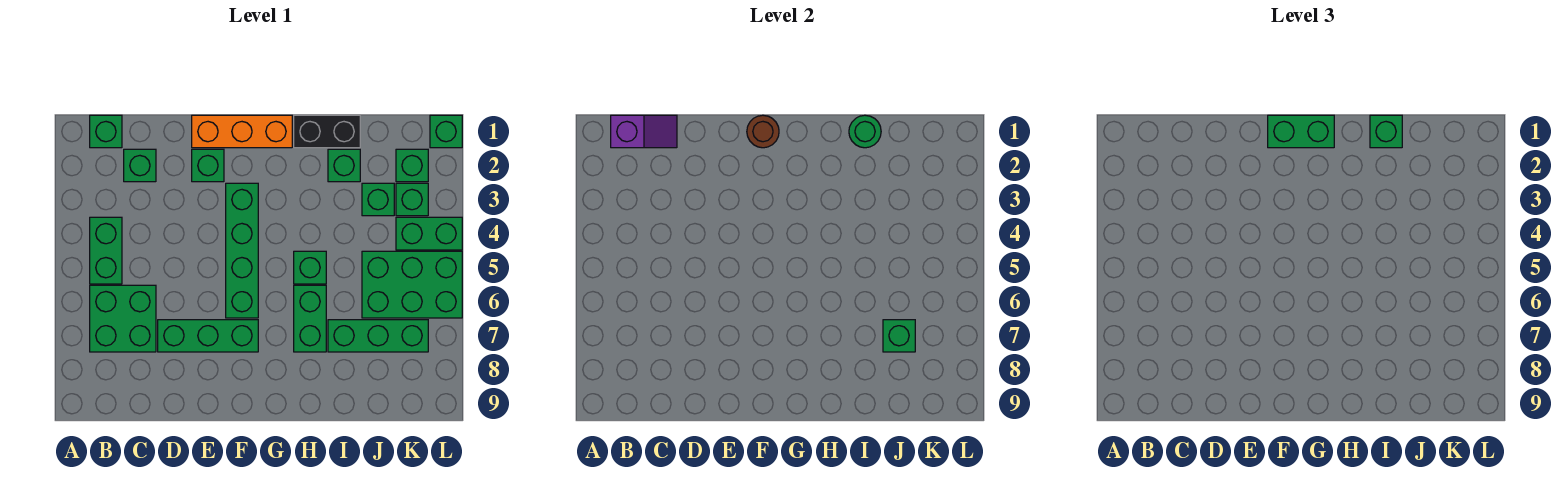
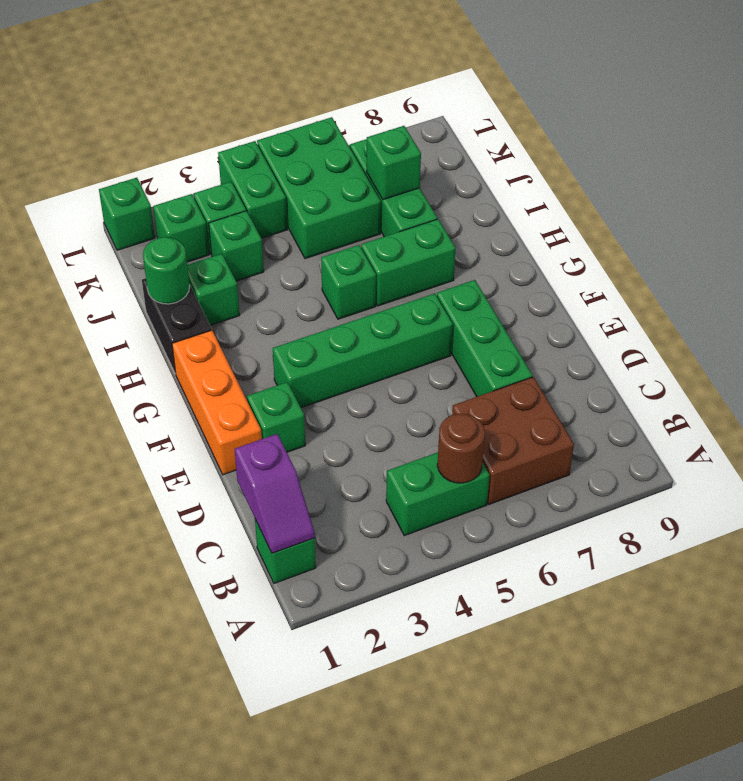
purple slope B1:C1 level 2 top B -> purple slope B1:C1 level 2 top C
green brick B6:C7 level 1 -> brown brick B6:C7 level 1
green brick C2 level 1 -> none
brown round brick F1 level 2 -> brown round brick B5 level 2
green brick F1:G1 level 3 -> none
green brick I1 level 3 -> none

